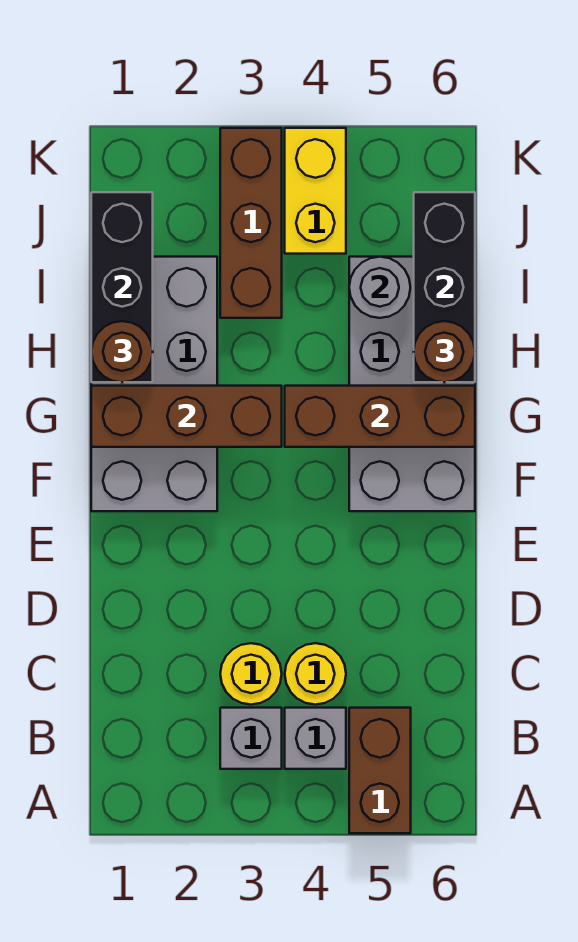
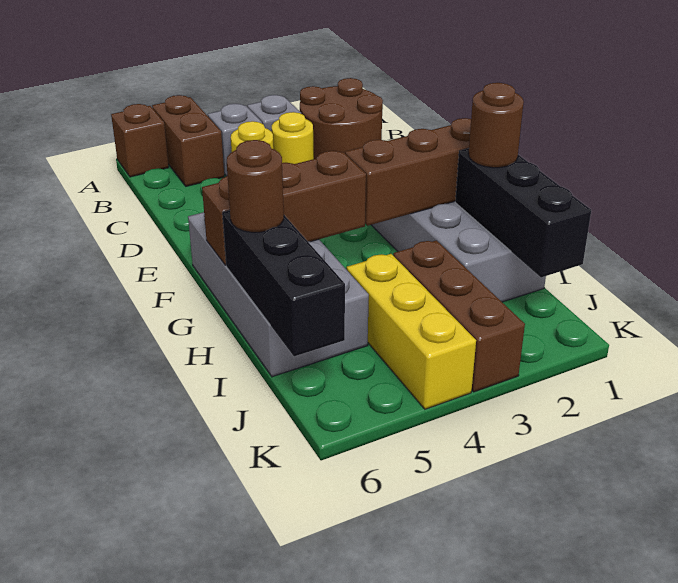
none -> brown brick A6 level 1
none -> brown round brick B1:C2 level 1
grey round brick I5 level 2 -> none
yellow brick J4:K4 level 1 -> yellow brick I4:K4 level 1

